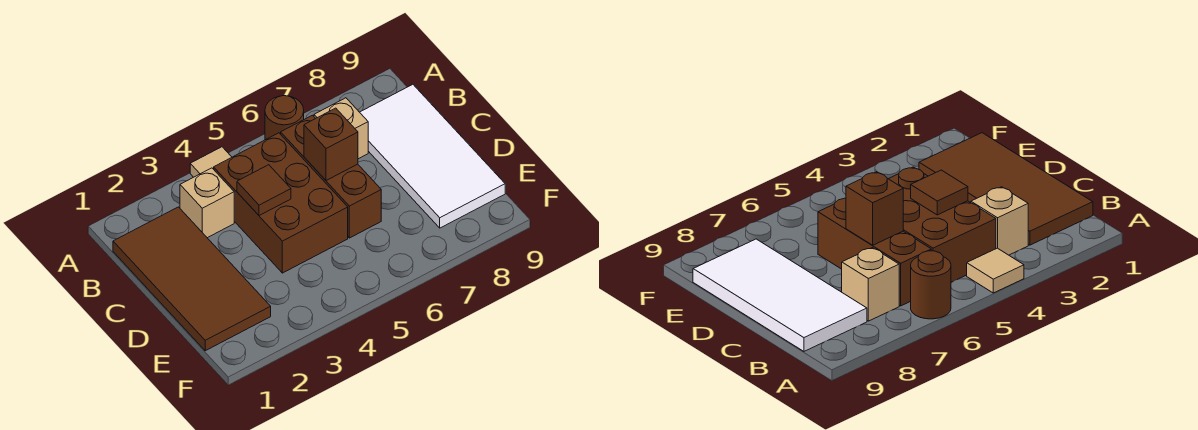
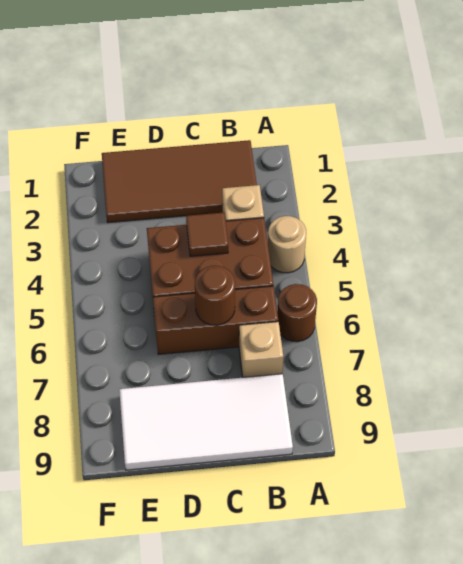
tan tile A4 level 1 -> tan round brick A4 level 1
brown brick C6 level 2 -> brown round brick C6 level 2

